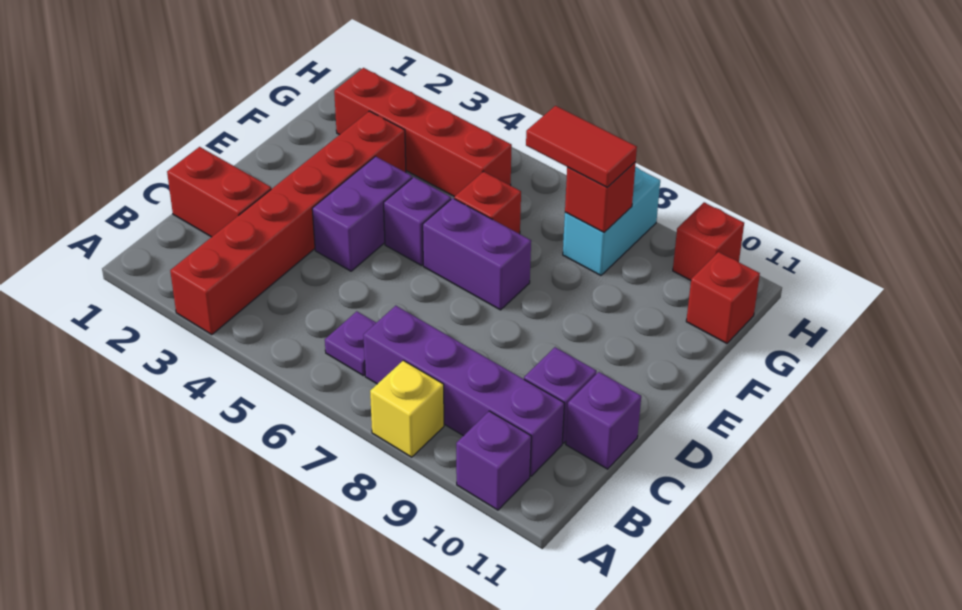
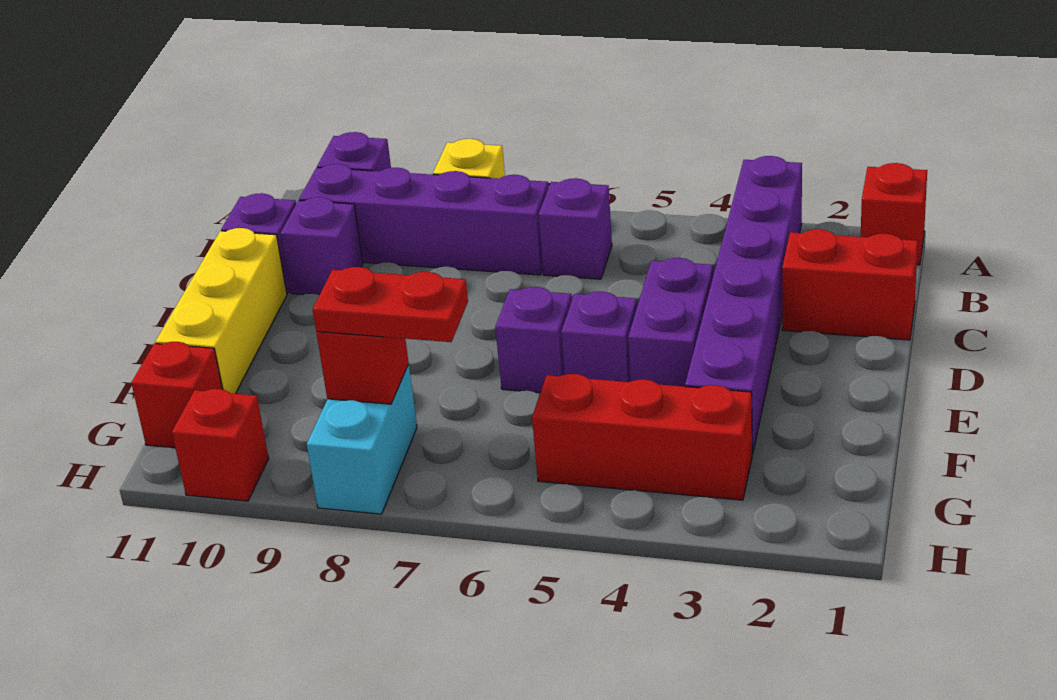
red brick A3:F3 level 1 -> purple brick A3:F3 level 1
purple plate B6 level 1 -> purple brick B6 level 1
none -> yellow brick D11:F11 level 1
purple brick E6:E7 level 1 -> purple brick E6 level 1
red brick F6 level 1 -> red brick A1 level 1
red brick G2:G5 level 1 -> red brick G3:G5 level 1
red tile G7:G8 level 3 -> red plate G7:G8 level 3

